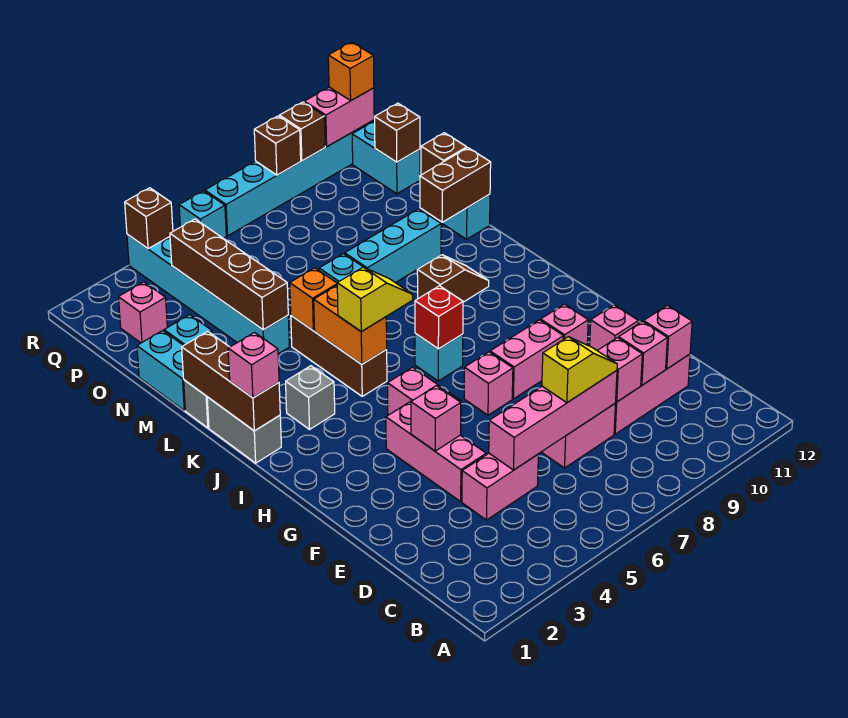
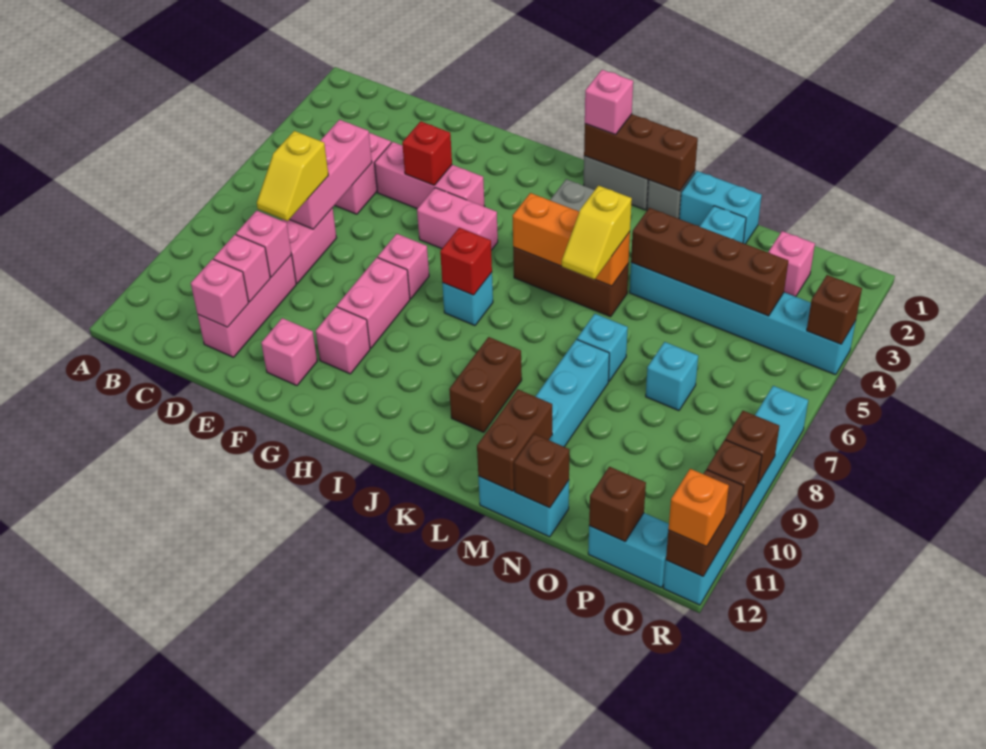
pink brick D5:D8 level 2 -> pink brick D5:D7 level 2
pink brick F4 level 2 -> red brick F4 level 2
yellow slope J5:J6 level 3 top 5 -> yellow slope L5:L6 level 3 top 5
brown slope K9:K10 level 1 top 9 -> brown brick K9:K10 level 1
cyan brick R6 level 1 -> cyan brick O7 level 1
pink brick R11:R12 level 2 -> brown brick R11:R12 level 2

